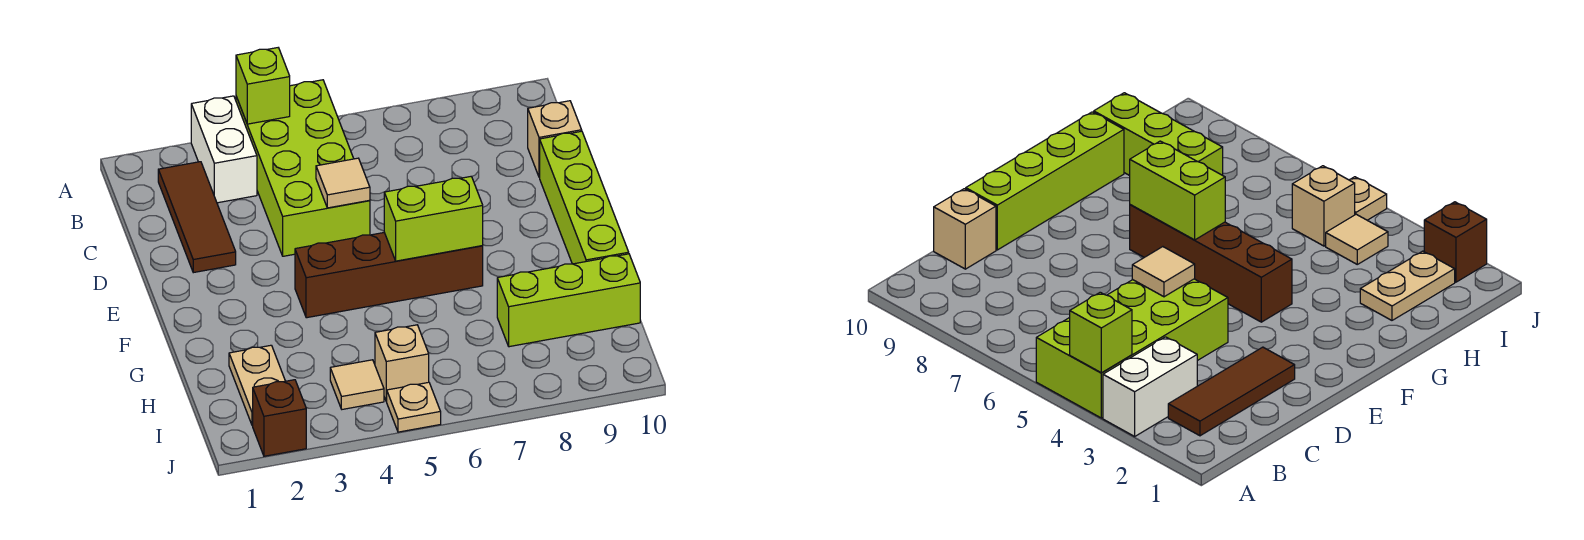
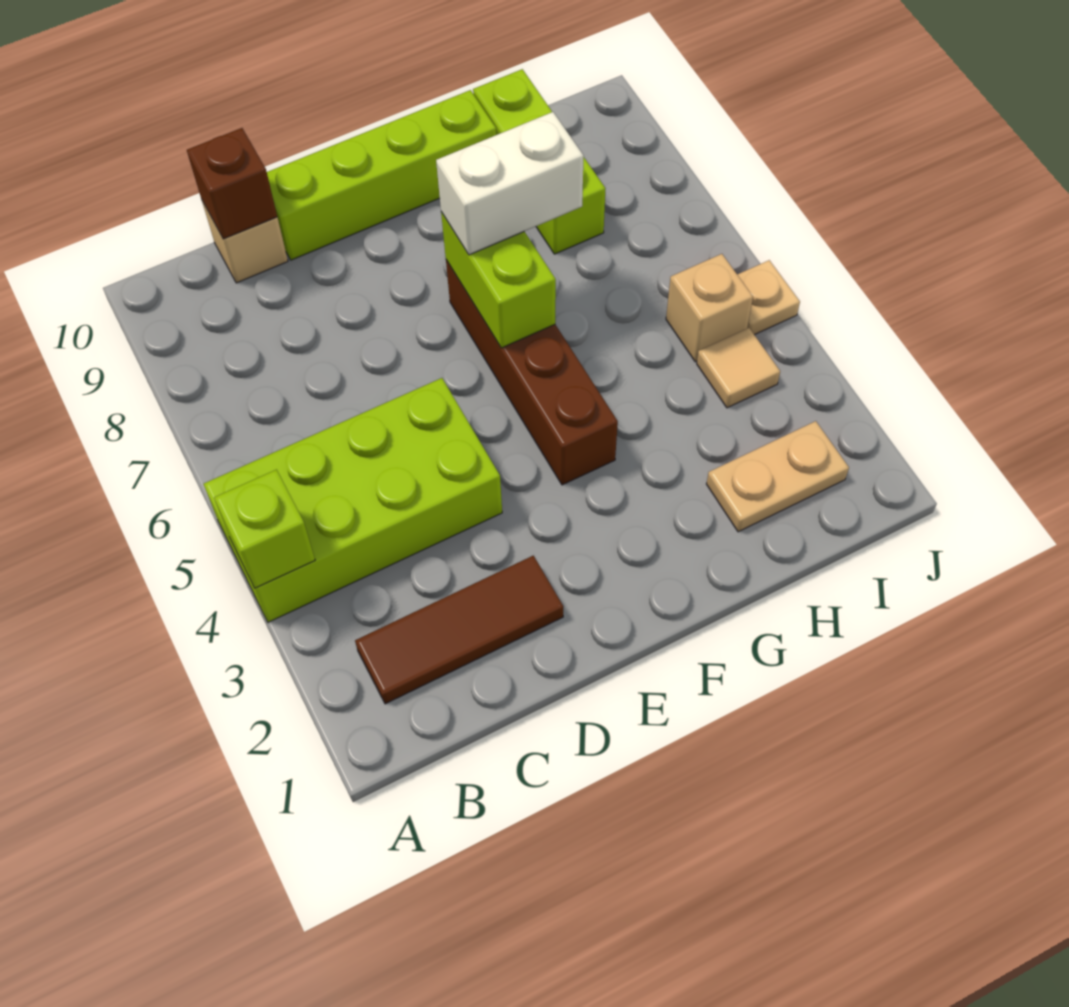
white brick A3:B3 level 1 -> white brick F7:G7 level 3
tan tile D5 level 2 -> none
brown brick J2 level 1 -> brown brick C10 level 2

